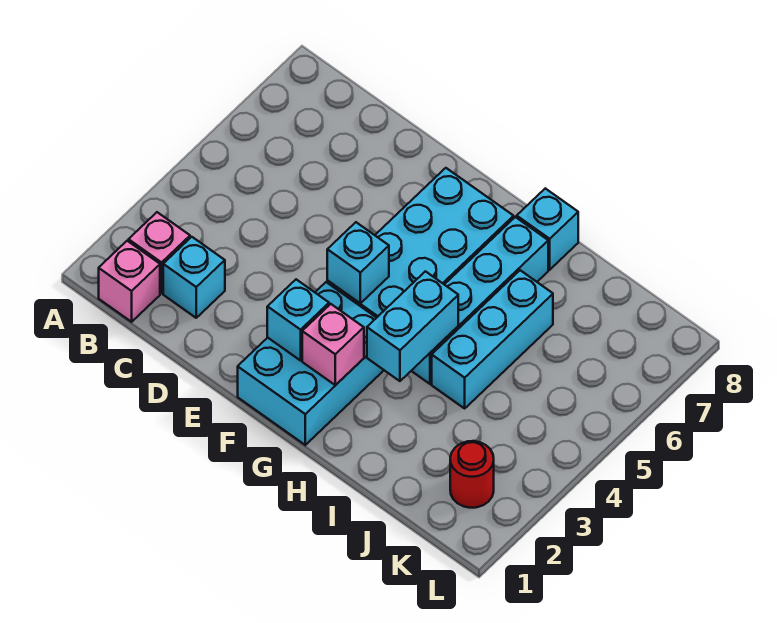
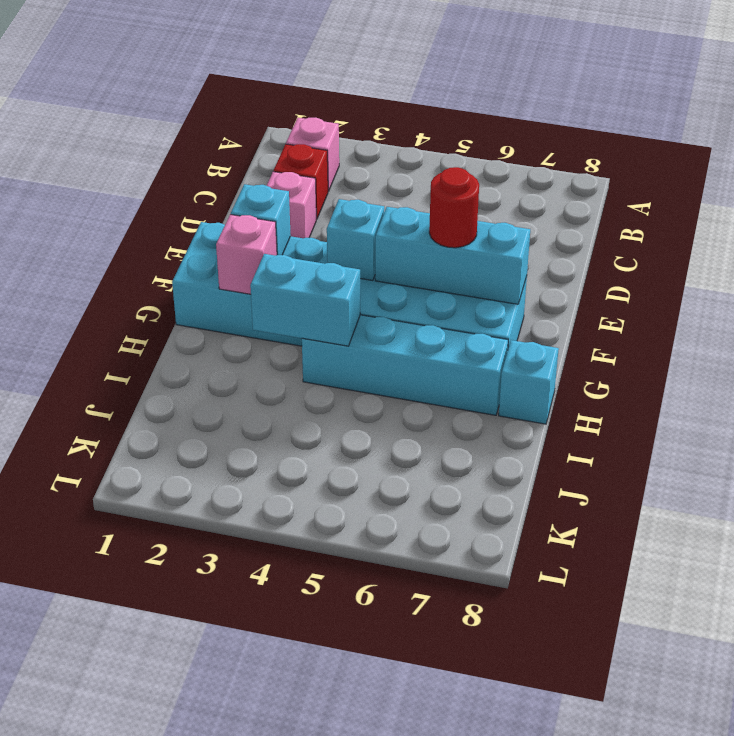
pink brick B1 level 1 -> pink brick D2 level 1
cyan brick C2 level 1 -> red brick C2 level 1
cyan brick I4:I6 level 1 -> cyan brick F5:F7 level 2
red round brick K2 level 1 -> red round brick F6 level 3

